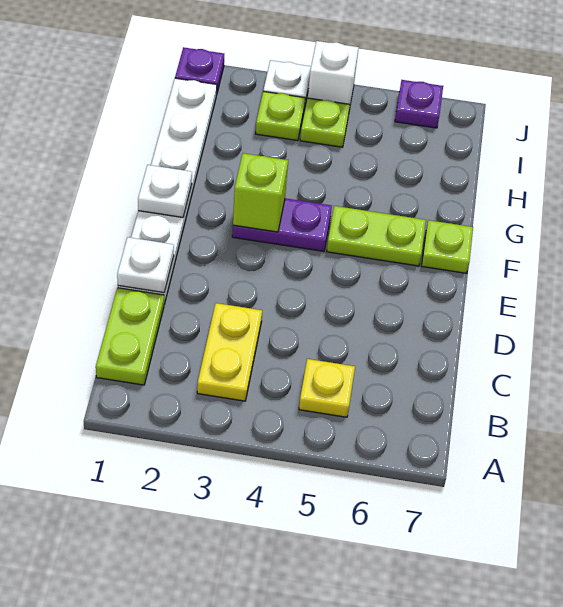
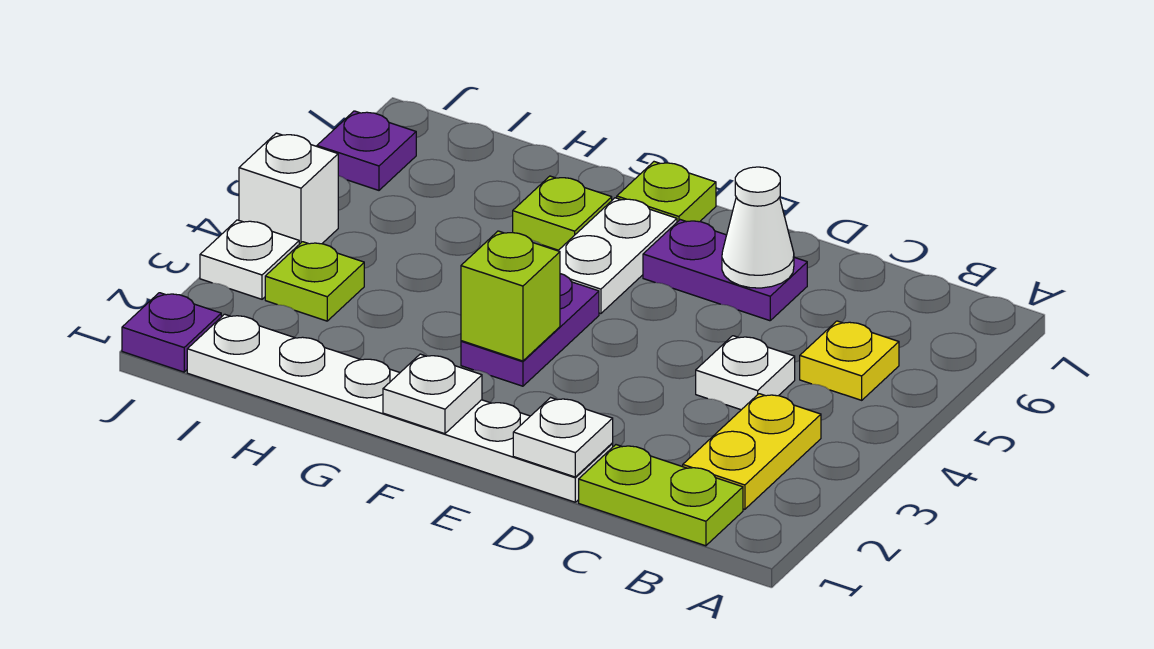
yellow plate B3:C3 level 1 -> yellow plate B2:B3 level 1
none -> white plate C4 level 1
none -> purple plate D6:E6 level 1
none -> white cone D6 level 2
lime plate F5:F6 level 1 -> white plate F5:F6 level 1
lime plate I4 level 1 -> lime plate G6 level 1

